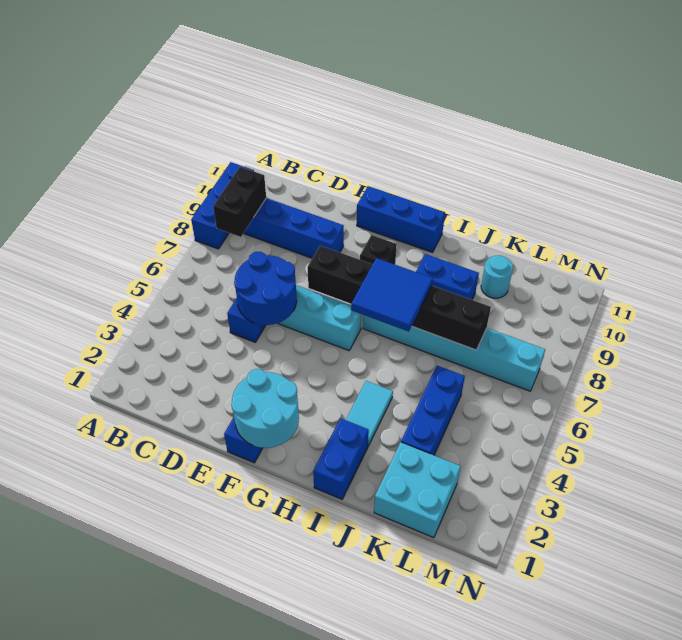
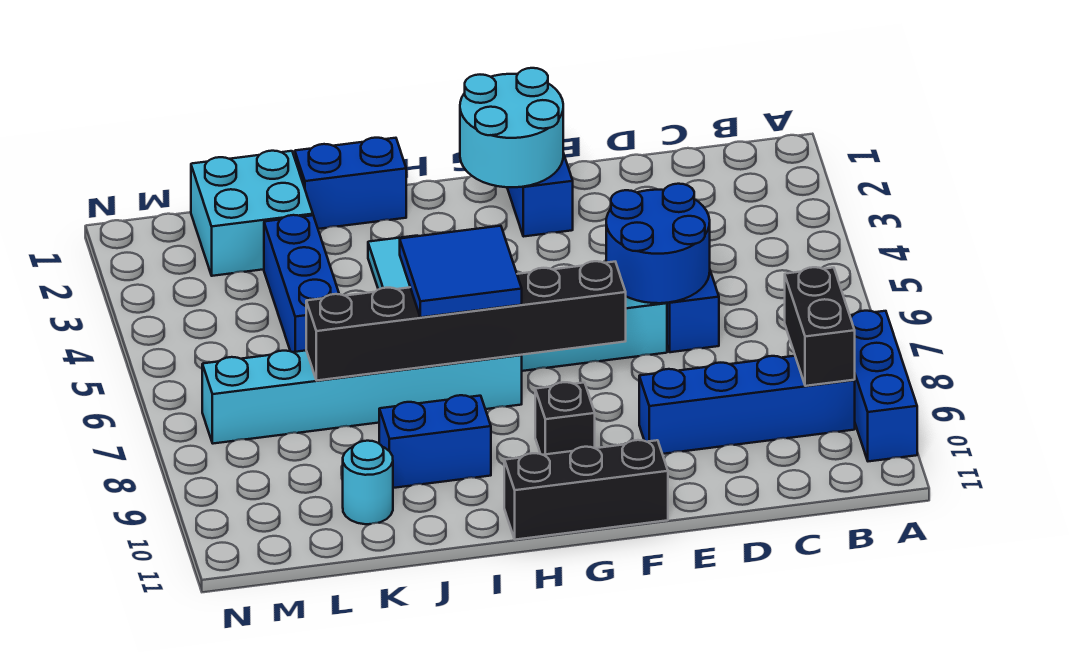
blue brick F11:H11 level 1 -> black brick F11:H11 level 1
blue brick I1:I2 level 1 -> blue brick I1:J1 level 1

